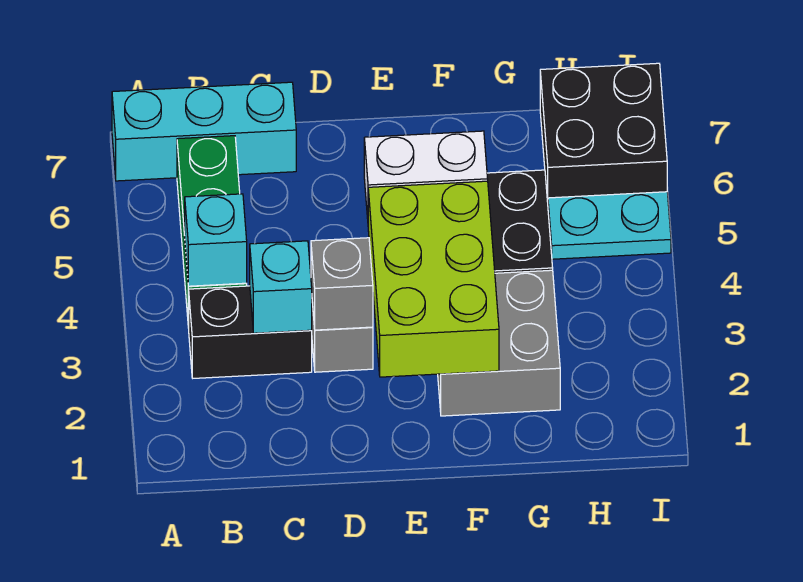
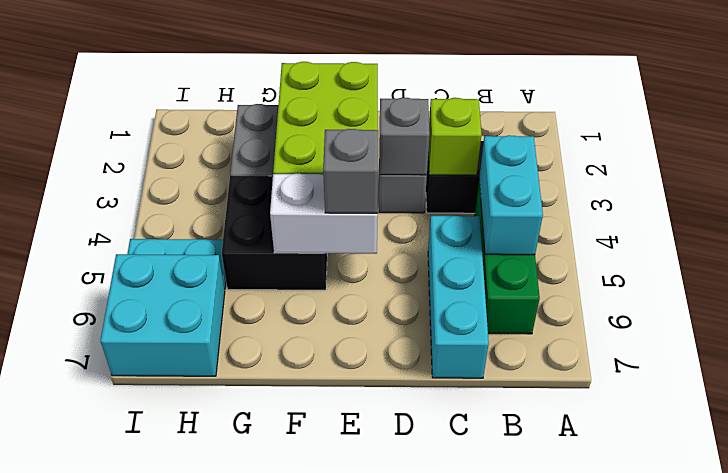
cyan brick A7:C7 level 1 -> cyan brick C5:C7 level 1
cyan brick B4 level 2 -> cyan brick B4:B5 level 2
cyan brick C3 level 2 -> lime brick C3 level 2
none -> grey brick E5 level 3
black brick H6:I7 level 1 -> cyan brick H6:I7 level 1

